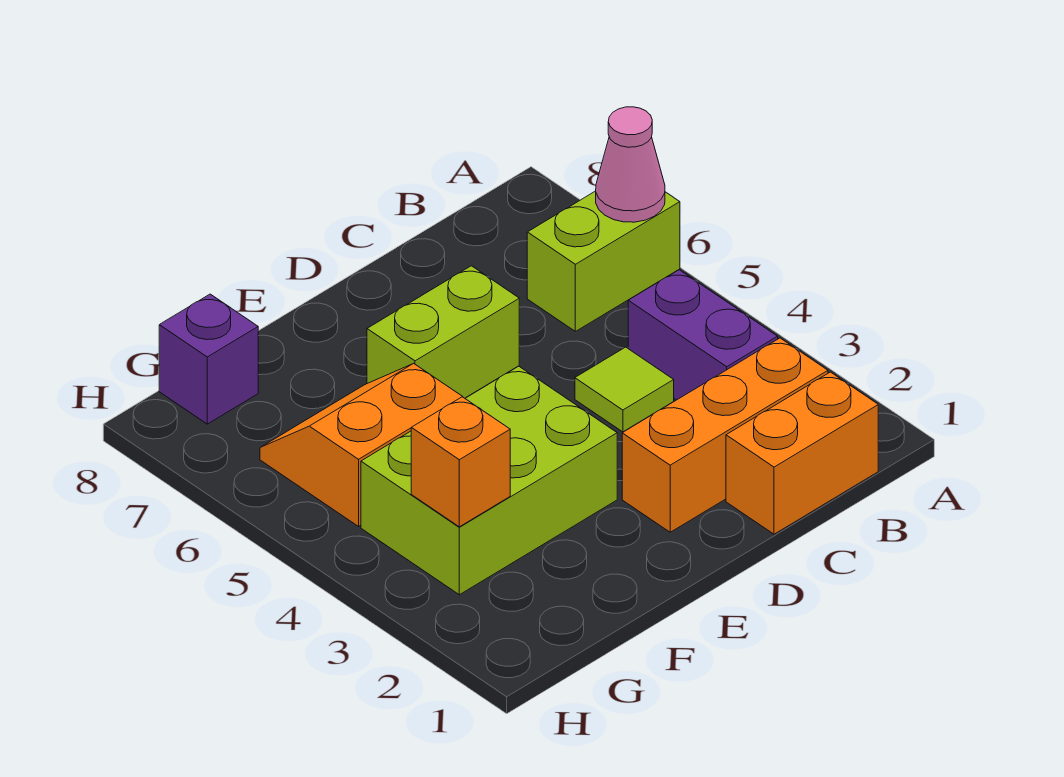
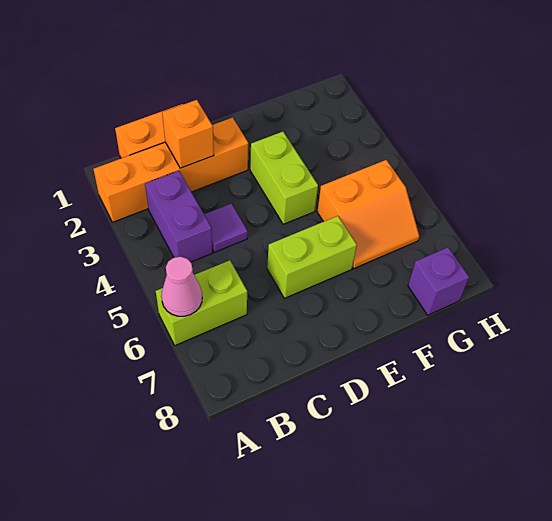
orange brick B2:D2 level 1 -> orange brick A2:D2 level 1
lime tile C4 level 1 -> purple tile C4 level 1
lime brick E3:G4 level 1 -> lime brick E3:E4 level 1
orange brick G3 level 2 -> orange brick C2 level 2

